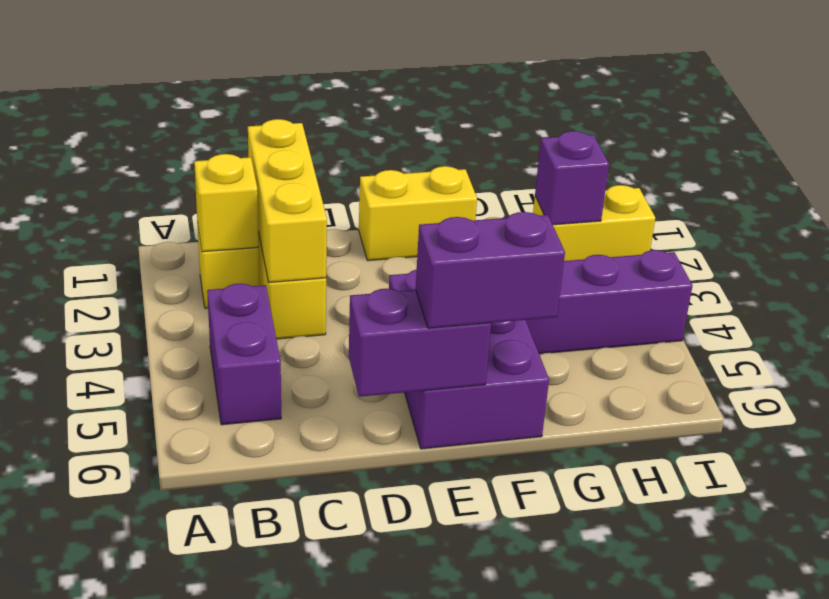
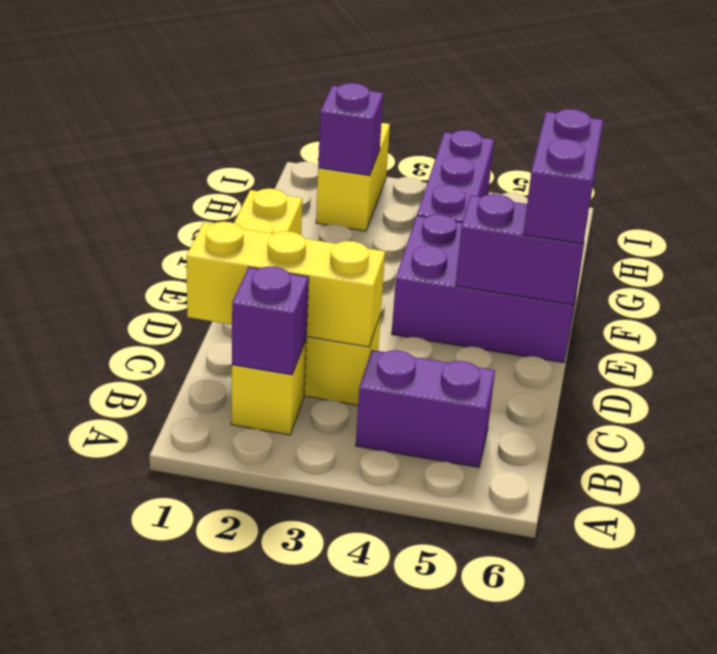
yellow brick B2 level 2 -> purple brick B2 level 2
purple brick D6:E6 level 2 -> purple brick E5:E6 level 2

